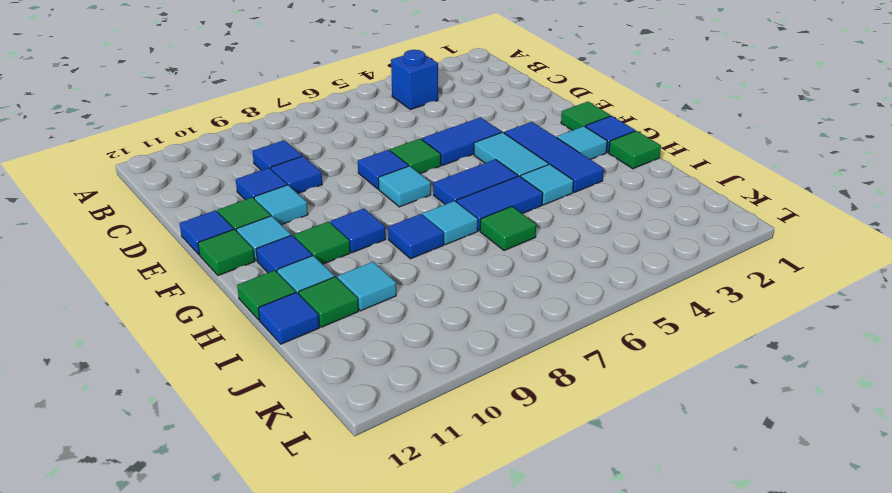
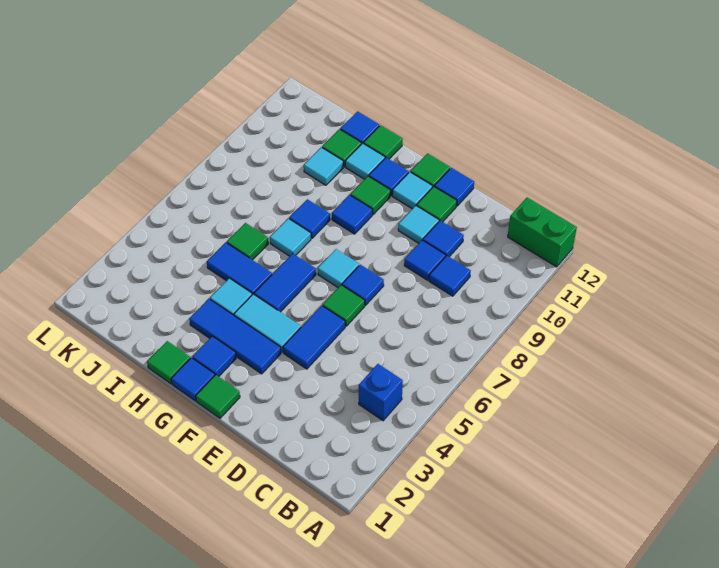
none -> green brick A12:B12 level 1
cyan tile G2 level 1 -> blue tile G2 level 1
blue tile H5:H6 level 1 -> blue tile H5:I5 level 1

